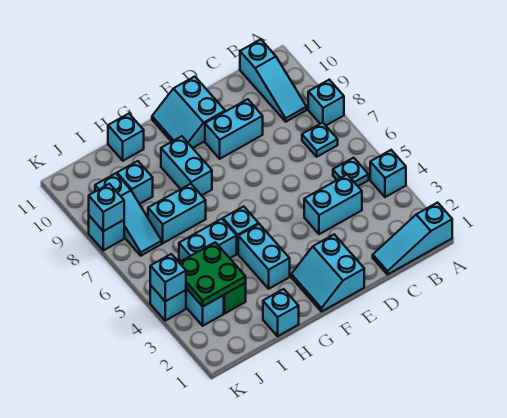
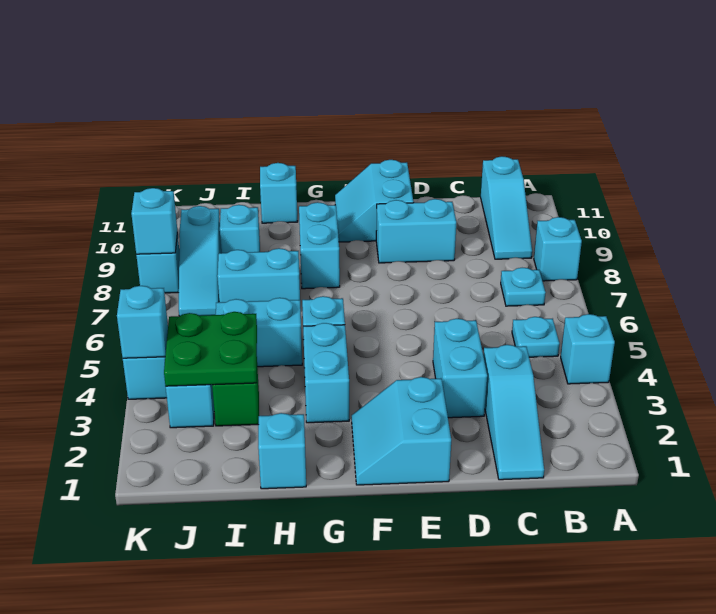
cyan slope A1:C1 level 1 top A -> cyan slope C1:C3 level 1 top 3
cyan brick C4:D4 level 1 -> cyan brick D3:D4 level 1

